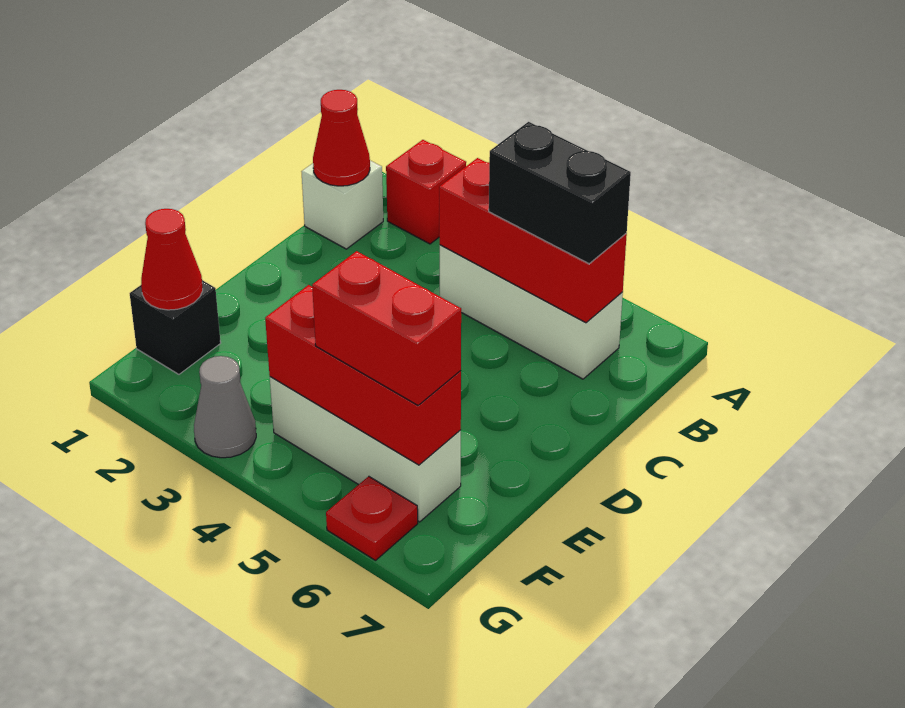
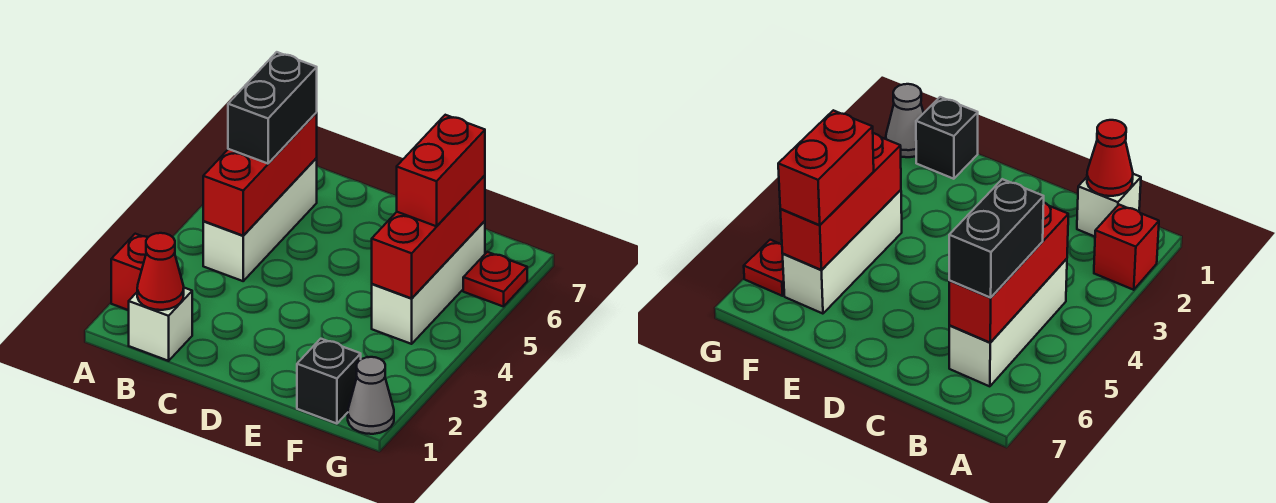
red cone F1 level 2 -> none
grey cone G3 level 1 -> grey cone G1 level 1

